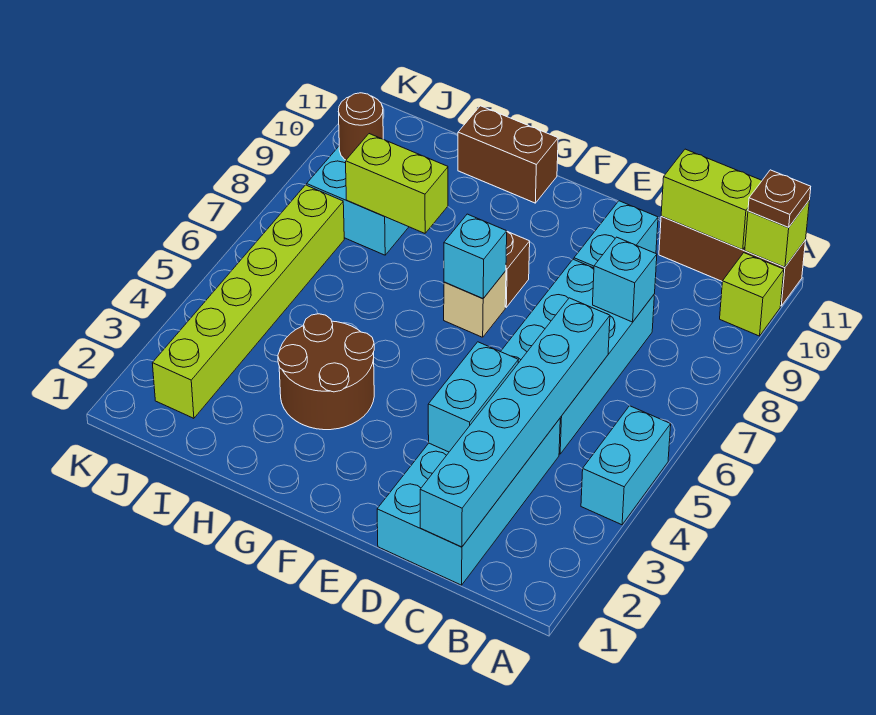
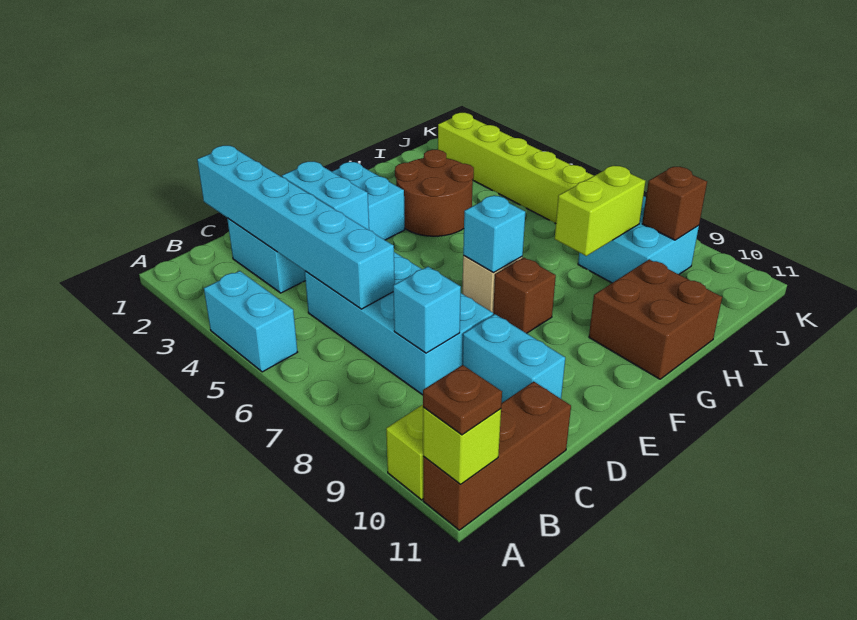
lime brick B11:C11 level 2 -> none
cyan brick C1:D4 level 1 -> cyan brick C2:F3 level 1
brown brick G11:H11 level 1 -> brown brick G10:H11 level 1
brown round brick J9 level 2 -> brown brick J9 level 2

